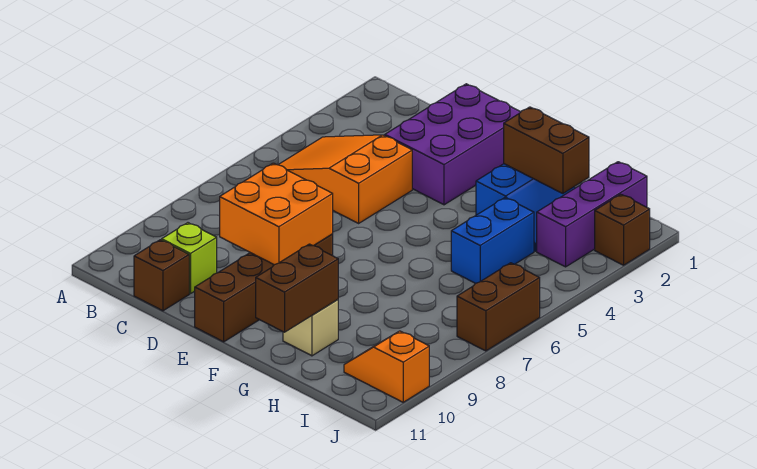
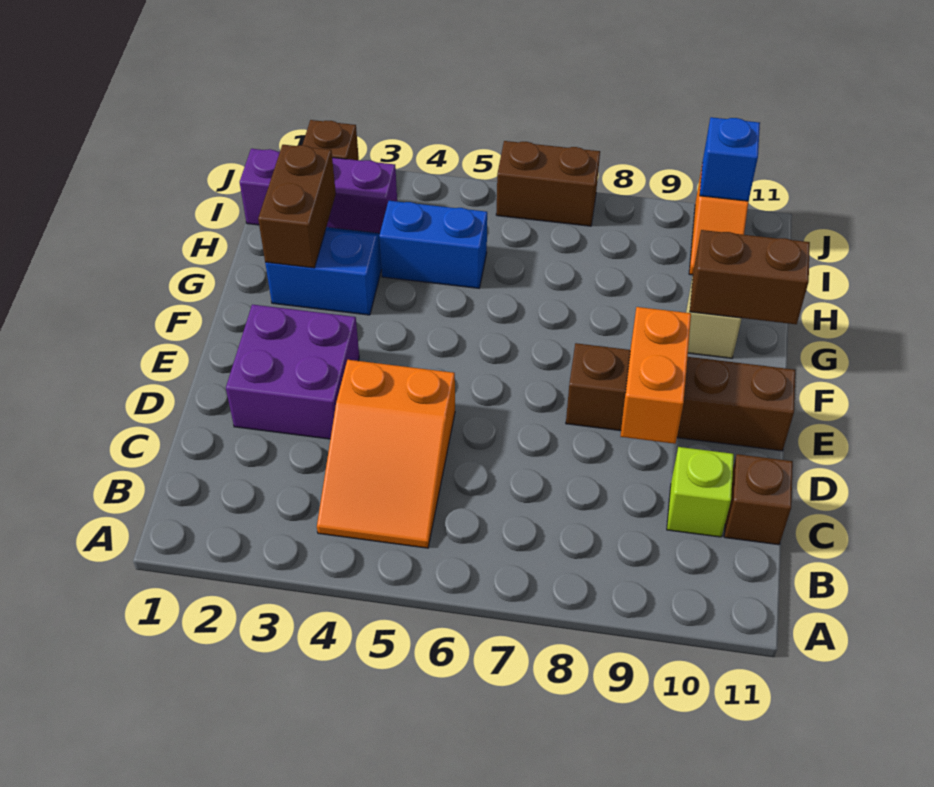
purple brick D1:E3 level 1 -> purple brick D2:E3 level 1
orange brick D8:E9 level 2 -> orange brick D9:E9 level 2
none -> blue brick J10 level 2

